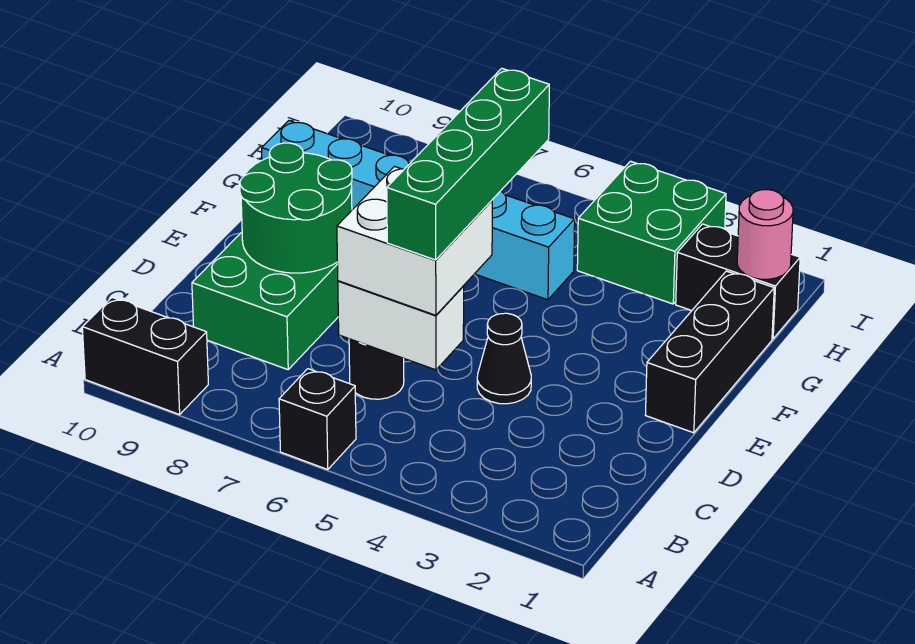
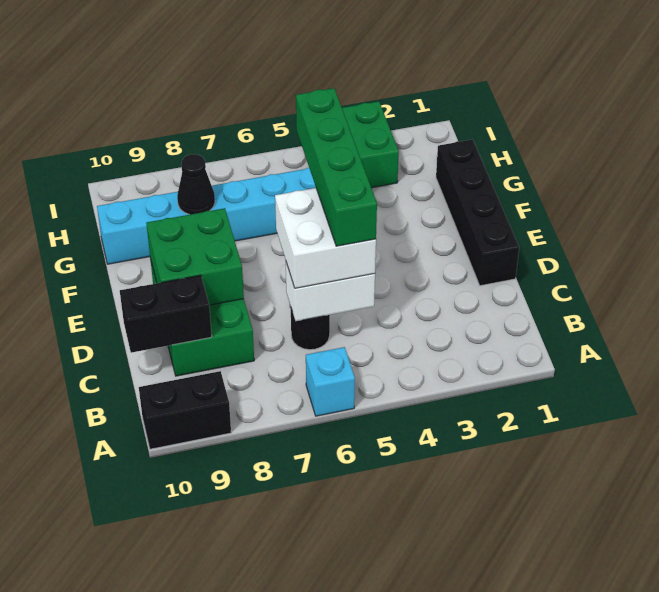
black brick A6 level 1 -> cyan brick A6 level 1
black cone D4 level 1 -> black cone G8 level 2
green round brick D8:E9 level 2 -> green brick D8:E9 level 2
black brick E1:G1 level 1 -> black brick D1:G1 level 1
black brick H1:H2 level 1 -> black brick C9:C10 level 2
pink round brick H1 level 2 -> none

